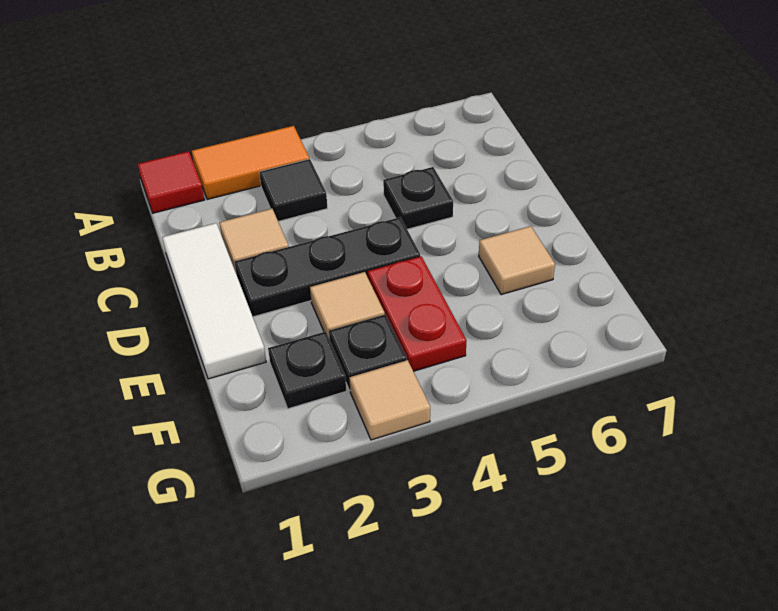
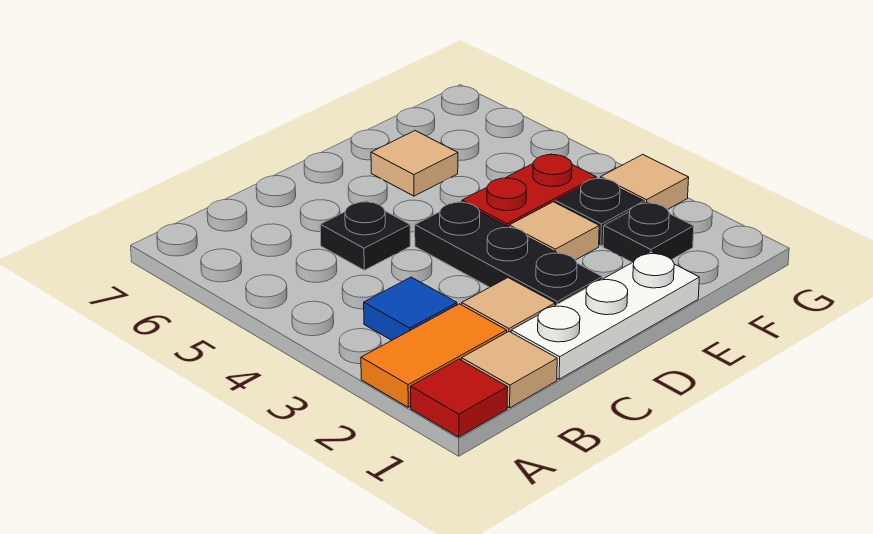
orange tile A2:A3 level 1 -> orange tile A2:B2 level 1
none -> tan tile B1 level 1
black tile B3 level 1 -> blue tile B3 level 1
white tile C1:E1 level 1 -> white plate C1:E1 level 1

